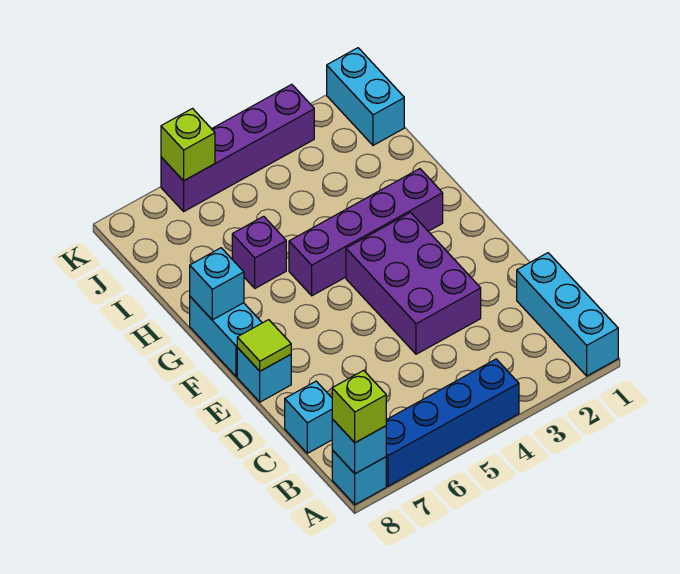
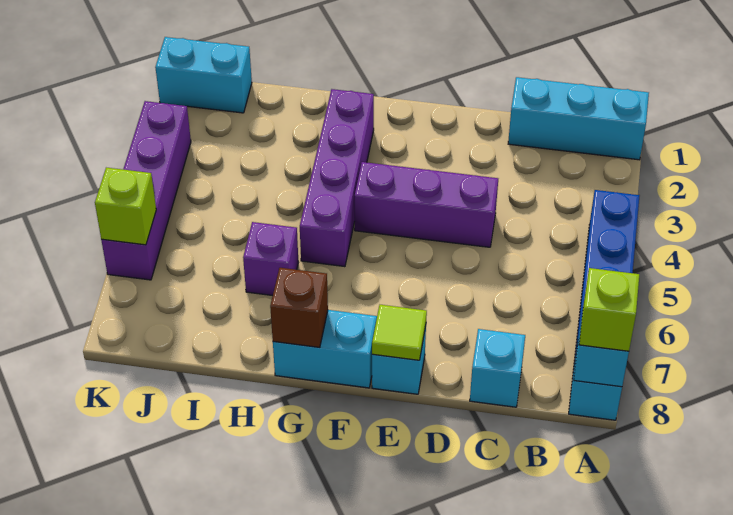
purple brick D3:F4 level 1 -> purple brick D4:F4 level 1
cyan brick G8 level 2 -> brown brick G8 level 2

